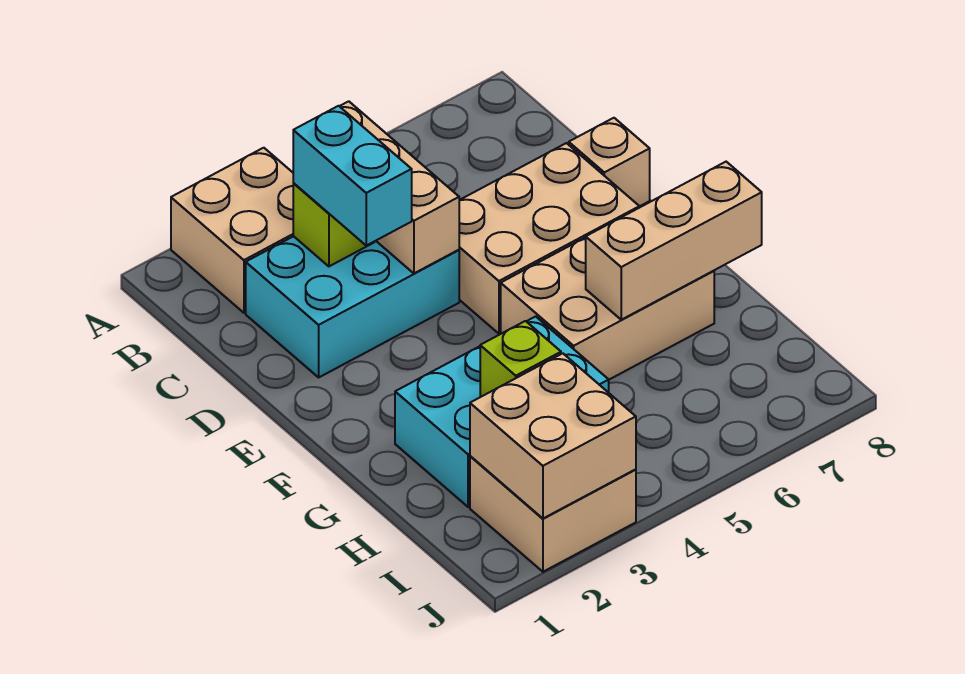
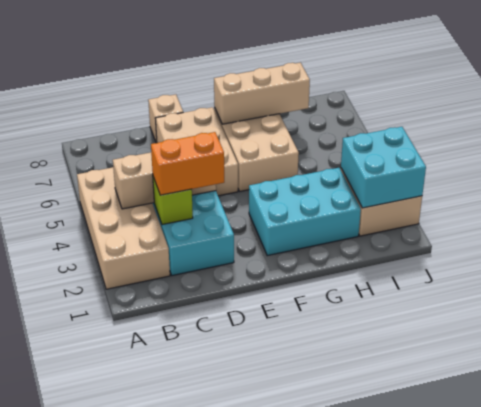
tan brick A2:B3 level 1 -> tan brick A2:B5 level 1
cyan brick C3:D3 level 3 -> orange brick C3:D3 level 3
cyan brick G2:H4 level 1 -> cyan brick F2:H3 level 1
tan brick G6:G8 level 2 -> tan brick F7:H7 level 2
lime brick H3 level 2 -> none
tan brick I2:J3 level 2 -> cyan brick I2:J3 level 2

